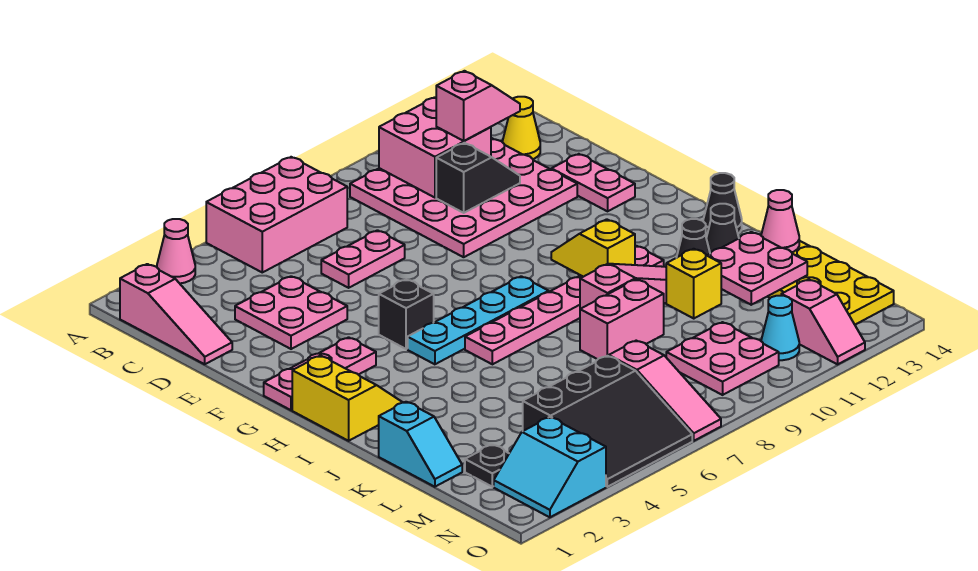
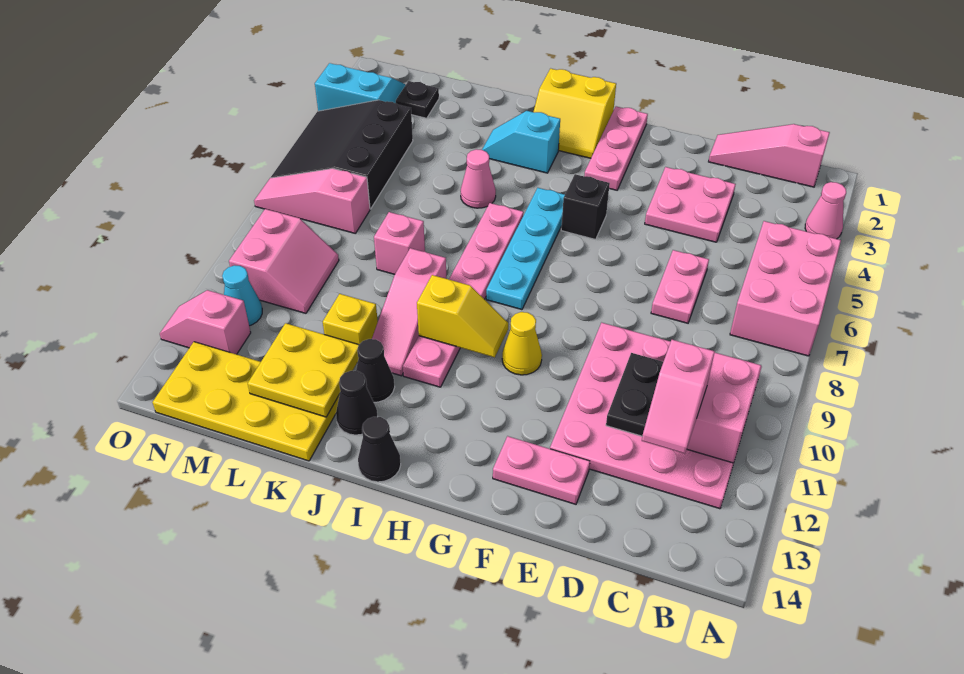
yellow cone C13 level 1 -> yellow cone G10 level 1
black slope D10:D11 level 2 top 10 -> black plate D10:D11 level 2
cyan slope K1:L1 level 1 top K -> cyan slope I3:J3 level 1 top I
pink brick K8:K9 level 1 -> pink brick K8 level 1
pink plate K12:L13 level 2 -> yellow plate K12:L13 level 2
pink cone K14 level 2 -> pink cone J5 level 1
pink plate M9:N10 level 1 -> pink slope M9:N10 level 1 top N

